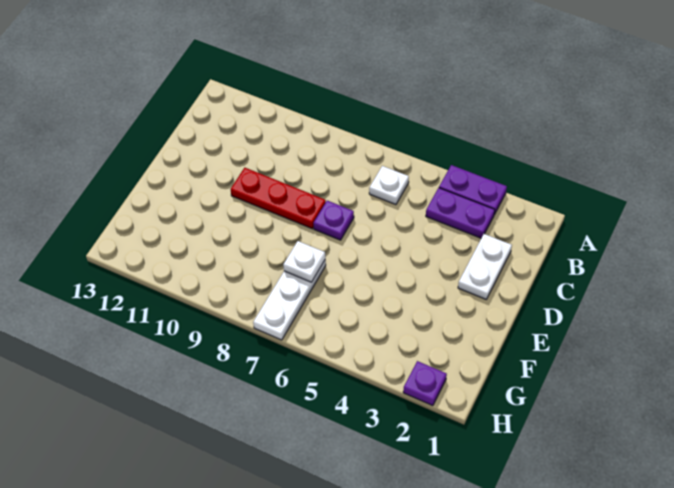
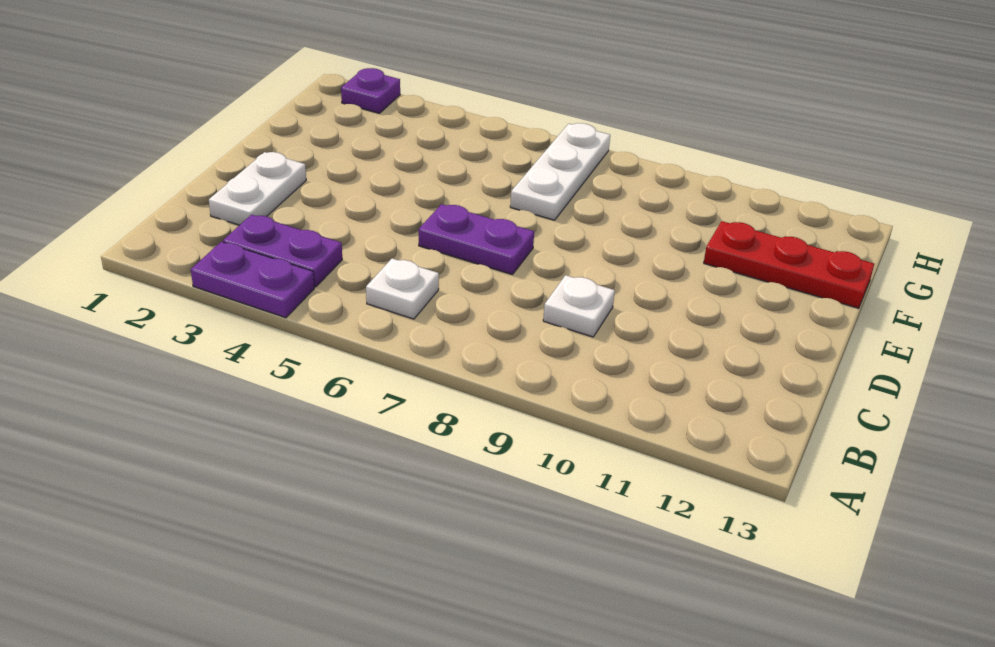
purple plate D7 level 1 -> purple plate D6:D7 level 1
red plate D8:D10 level 1 -> red plate F11:F13 level 1
white plate F7 level 2 -> white plate C9 level 1

